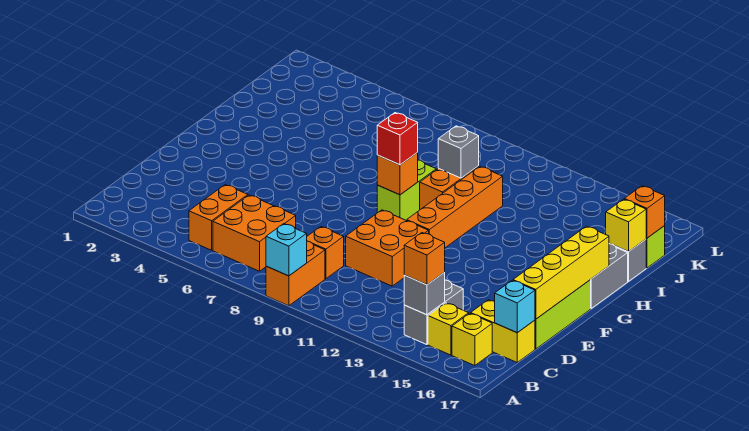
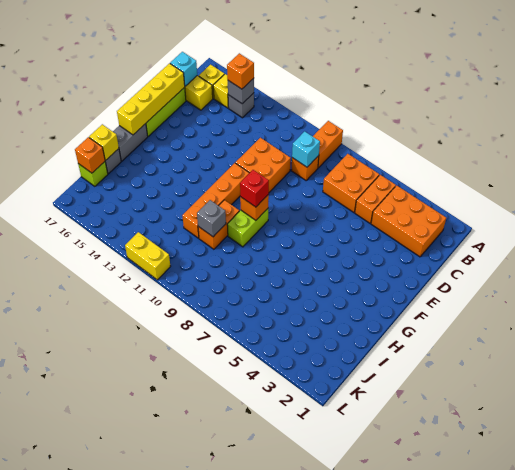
cyan brick A9 level 2 -> cyan brick C9 level 2
none -> orange brick B2:C4 level 1
grey brick B14:C14 level 1 -> grey brick B14 level 1
none -> yellow brick L11:L12 level 1

